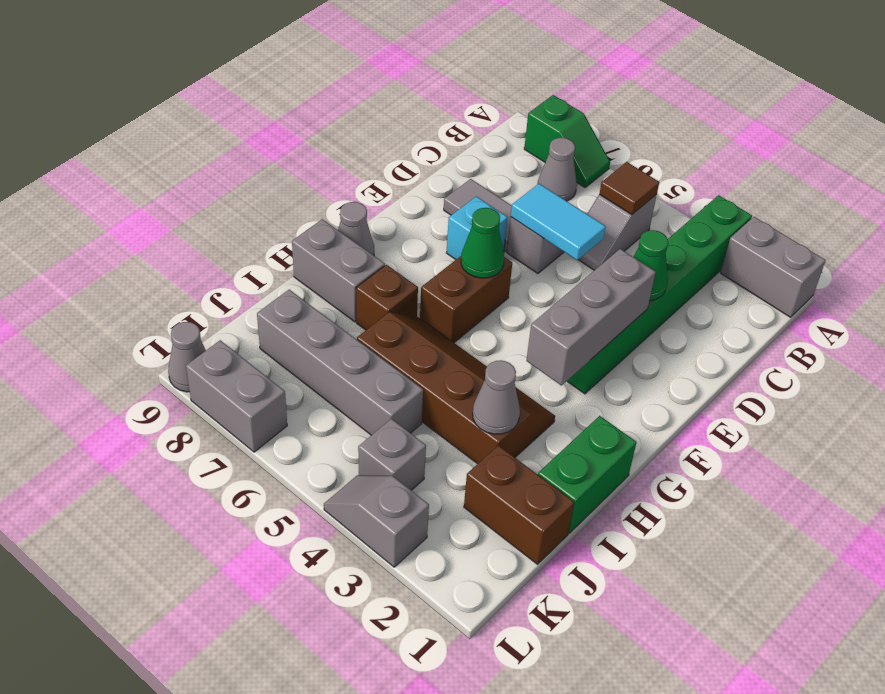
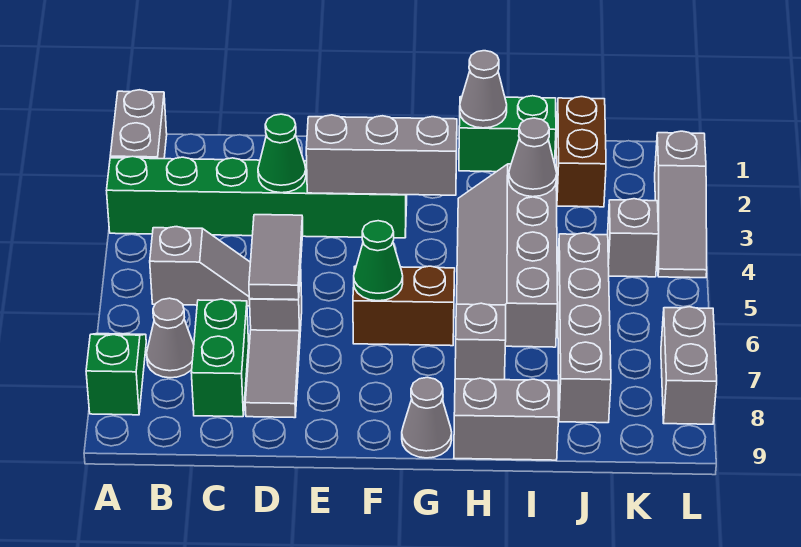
brown tile B5 level 2 -> none
none -> green brick C7:C8 level 1
cyan tile D5:D6 level 2 -> grey tile D5:D6 level 2
cyan brick E7 level 1 -> none
brown slope H3:I6 level 1 top I -> grey slope H3:I6 level 1 top I
brown brick H7 level 1 -> grey brick H7 level 1
grey brick H8:H9 level 1 -> grey brick H9:I9 level 1
grey slope L3:L4 level 1 top 3 -> grey slope L2:L4 level 1 top 2
grey cone L9 level 1 -> grey cone H1 level 2

